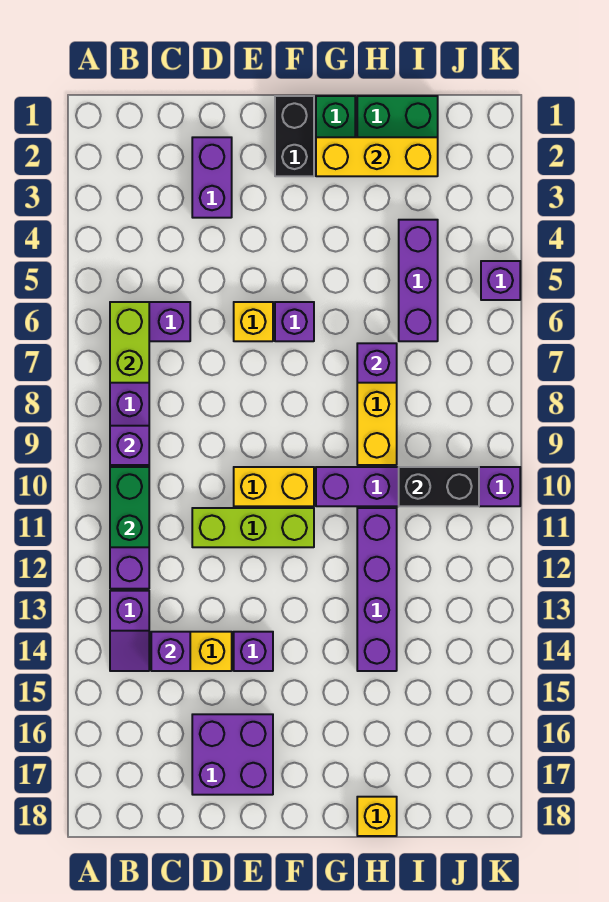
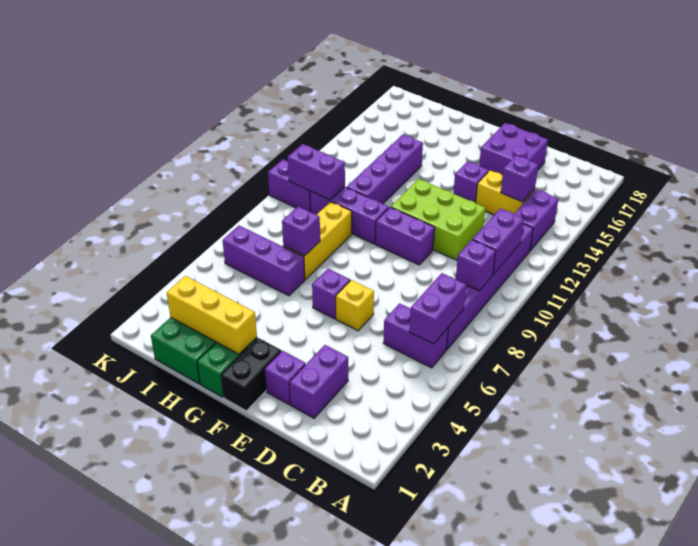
lime brick B6:B7 level 2 -> purple brick B6:B7 level 2
green brick B10:B11 level 2 -> purple brick B10:B11 level 2
purple slope B13:B14 level 1 top 13 -> purple brick B13:B14 level 1
lime brick D11:F11 level 1 -> lime brick D11:F12 level 1
yellow brick E10:F10 level 1 -> purple brick E10:F10 level 1
yellow brick H18 level 1 -> none
purple brick I4:I6 level 1 -> purple brick H6:J6 level 1
black brick I10:J10 level 2 -> purple brick I10:J10 level 2
purple brick K5 level 1 -> purple brick E2 level 1

